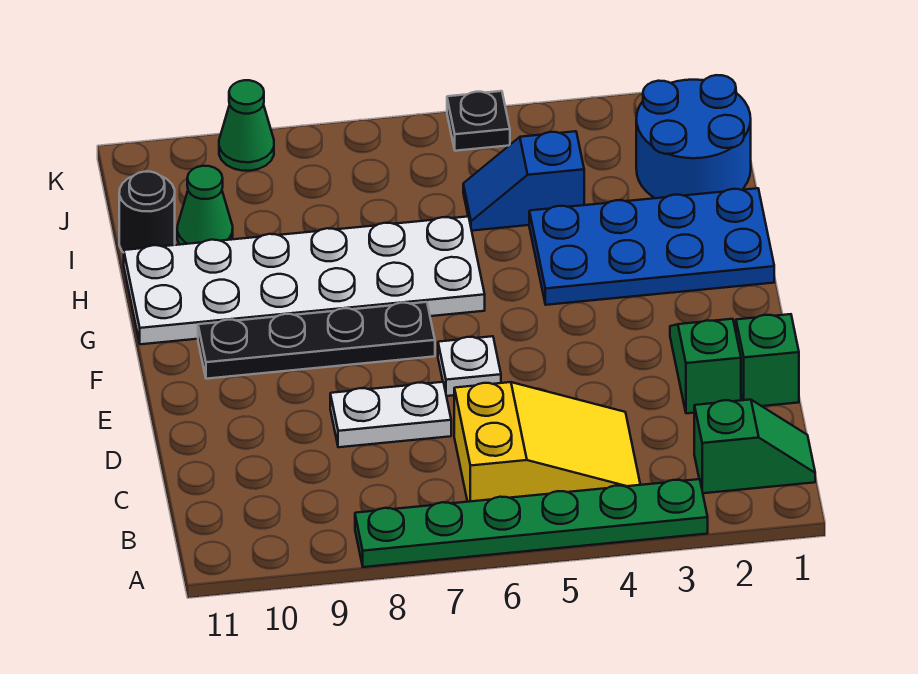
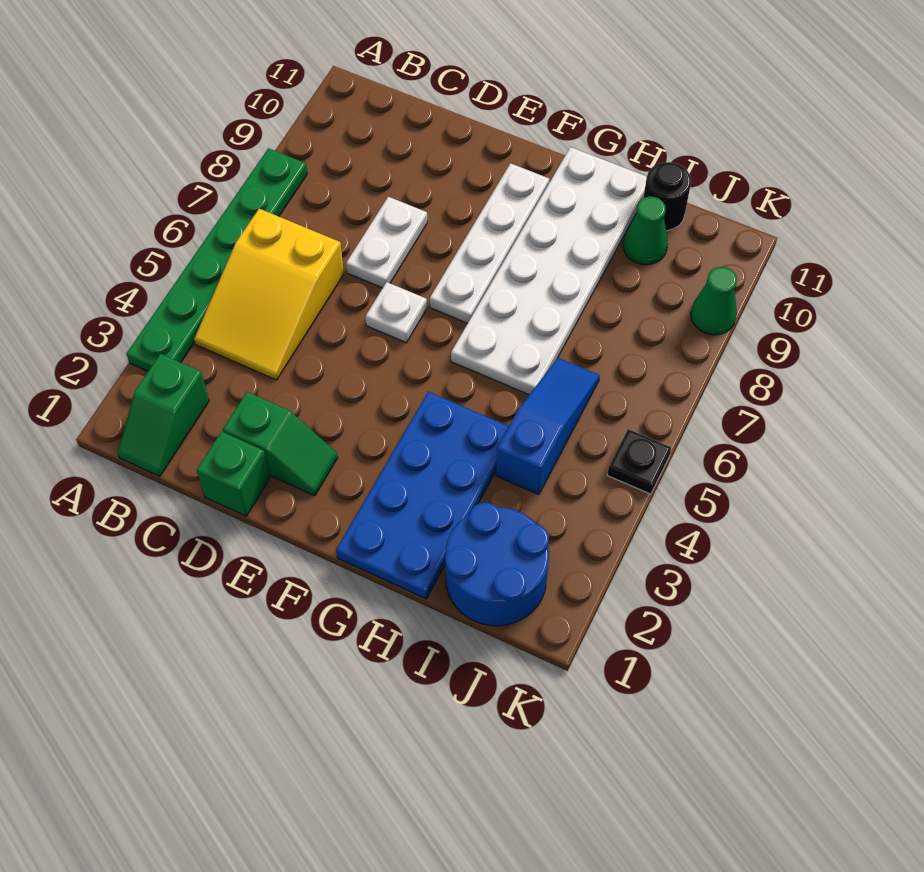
black plate F7:F10 level 1 -> white plate F7:F10 level 1
blue slope I4:I5 level 1 top 4 -> blue slope I4:I6 level 1 top 4

